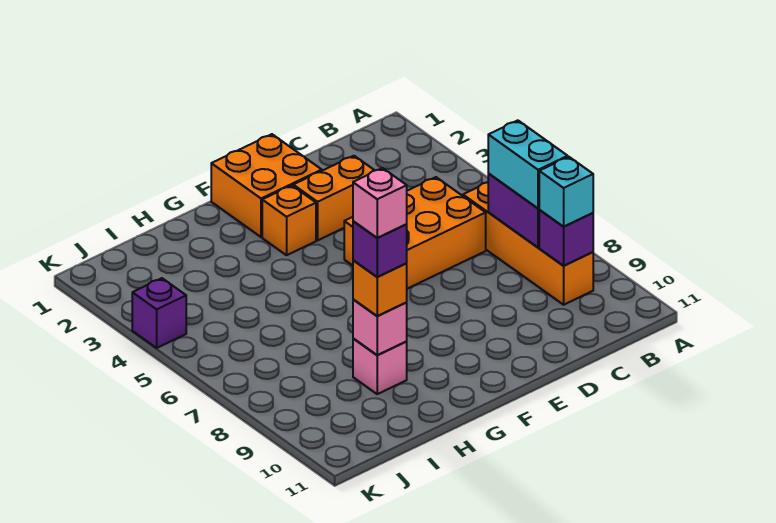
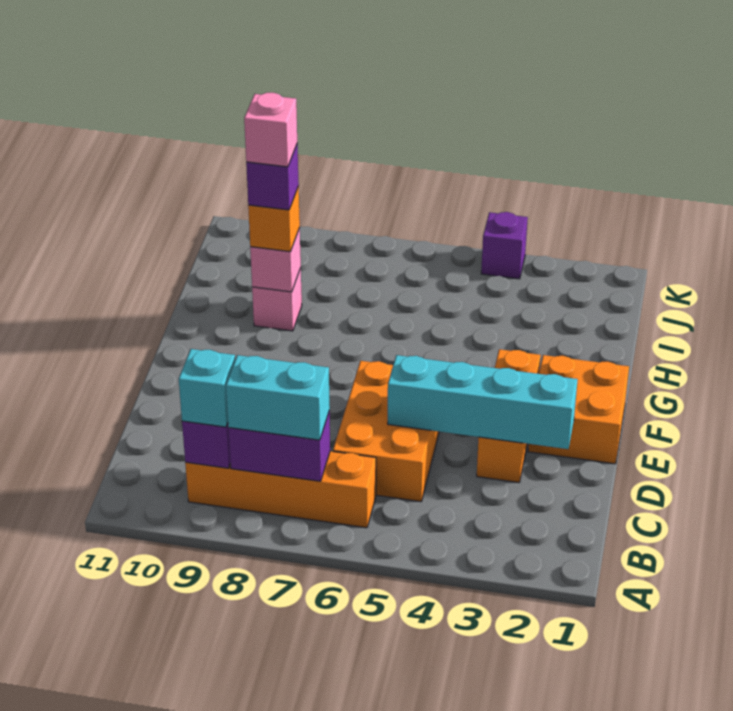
none -> cyan brick D2:D5 level 2

